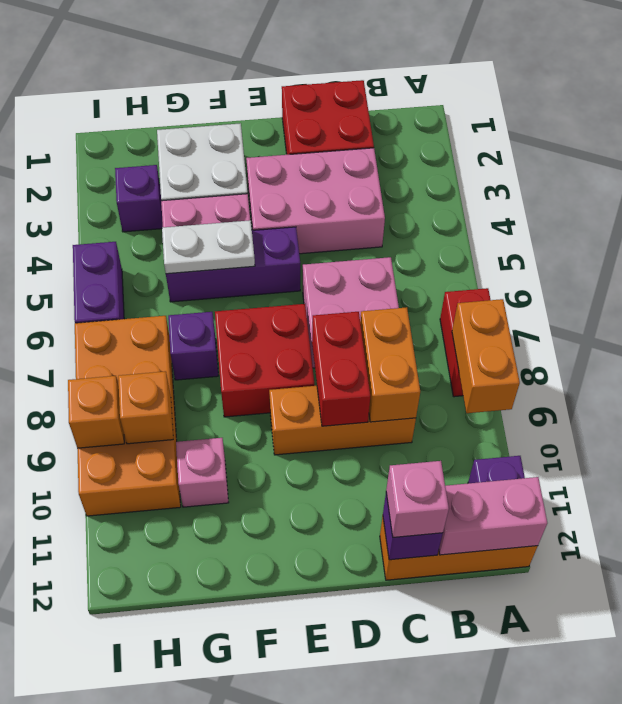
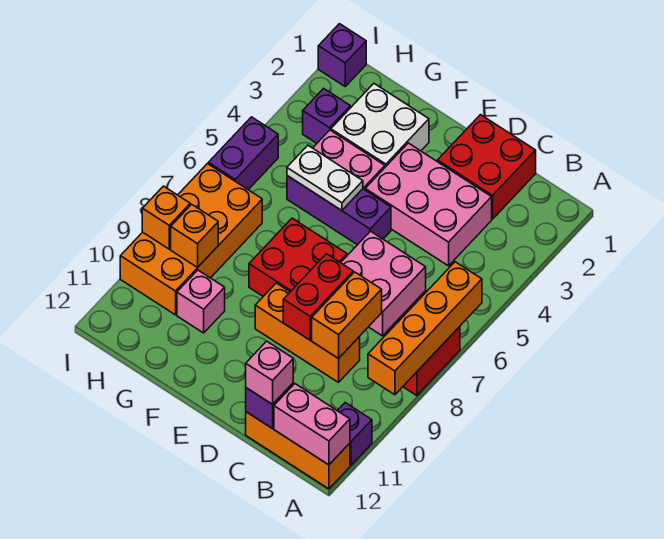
orange brick A8:A9 level 2 -> orange brick A6:A9 level 2
purple brick G7 level 1 -> purple brick I1 level 1

